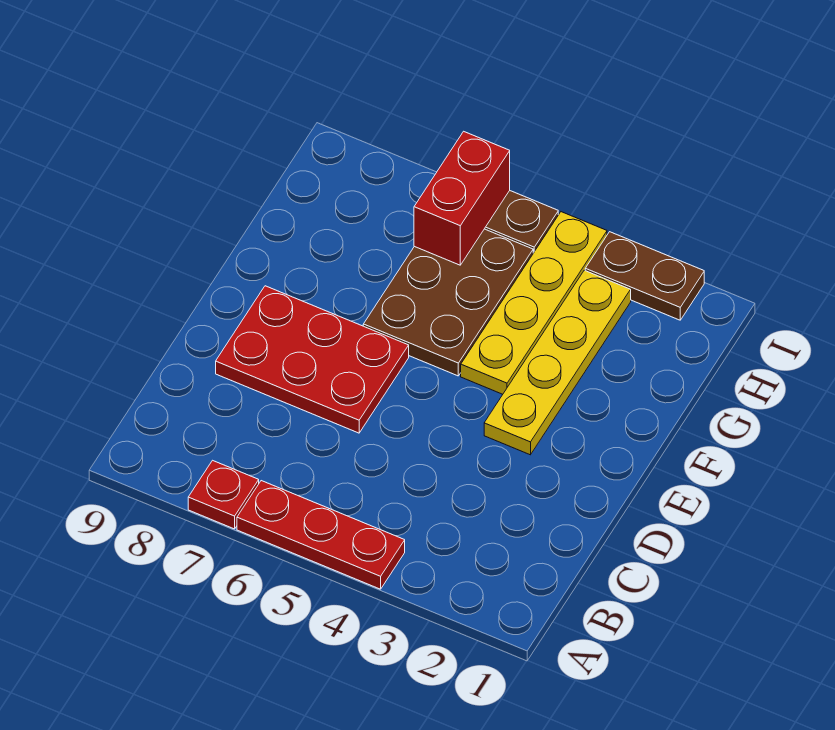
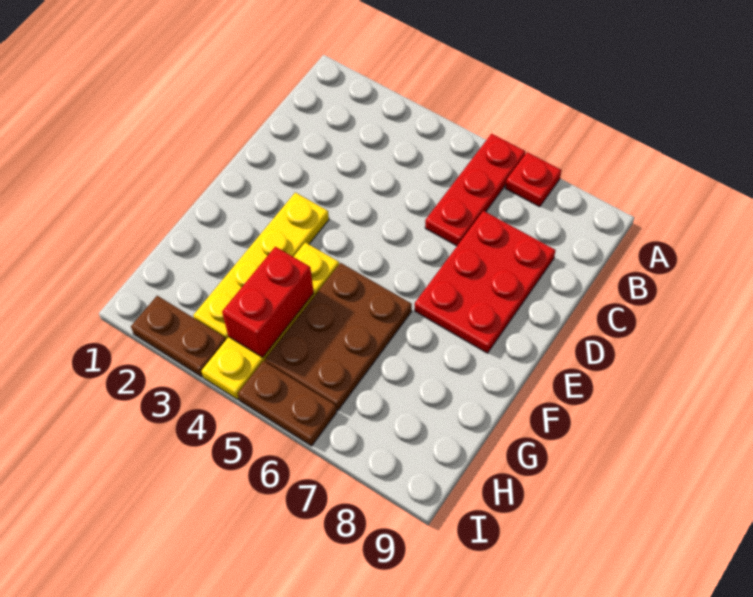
red plate A4:A6 level 1 -> red plate A6:C6 level 1
red plate D6:E8 level 1 -> red plate C7:E8 level 1
red brick H6:I6 level 2 -> red brick G4:H4 level 2

